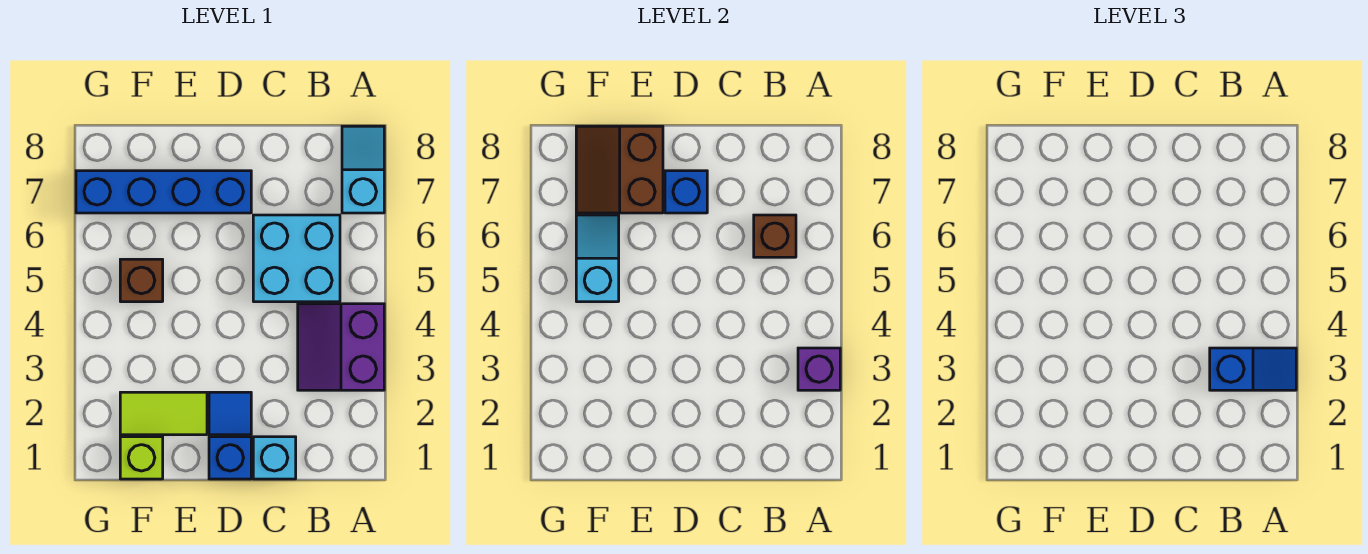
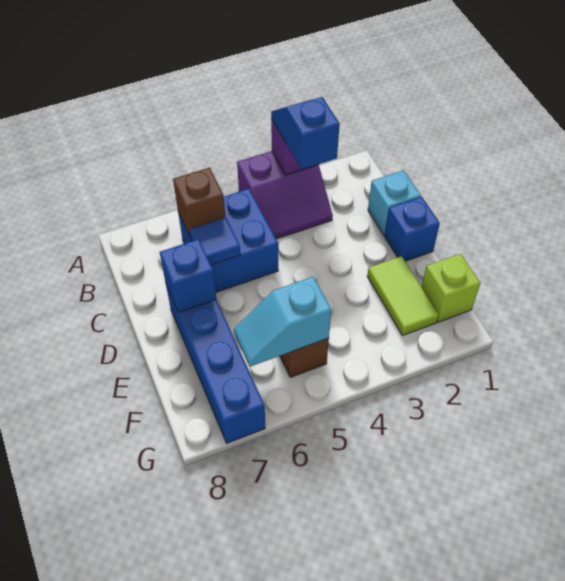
cyan slope A7:A8 level 1 top 7 -> none
cyan brick B5:C6 level 1 -> blue brick B5:C6 level 1
blue tile D2 level 1 -> blue tile C6 level 2
brown slope E7:F8 level 2 top E -> none

